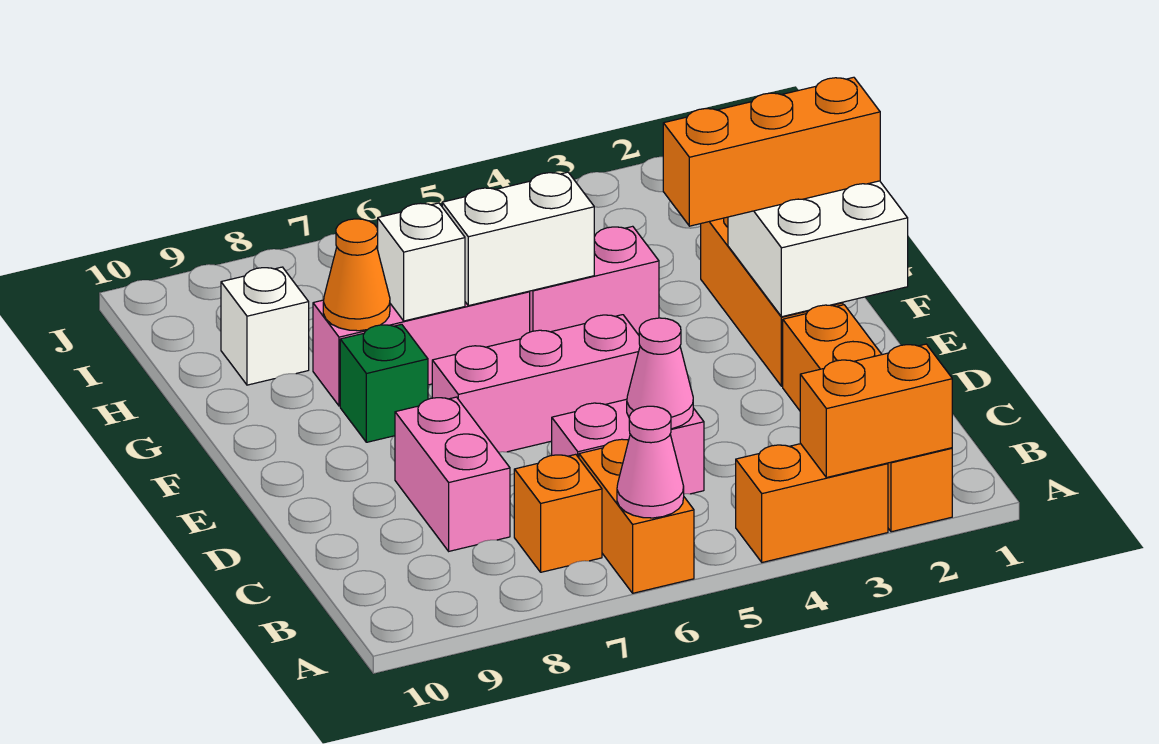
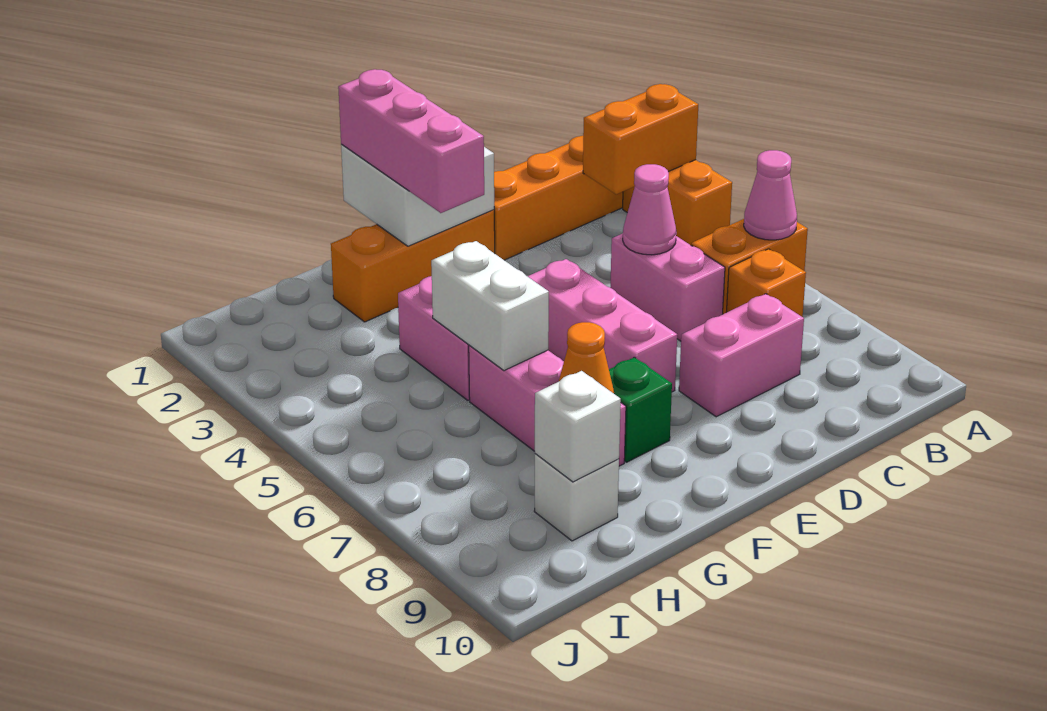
orange brick A2:A3 level 2 -> orange brick A3:B3 level 2
orange brick F1:F3 level 3 -> pink brick F1:F3 level 3
white brick G7 level 2 -> white brick H9 level 2

